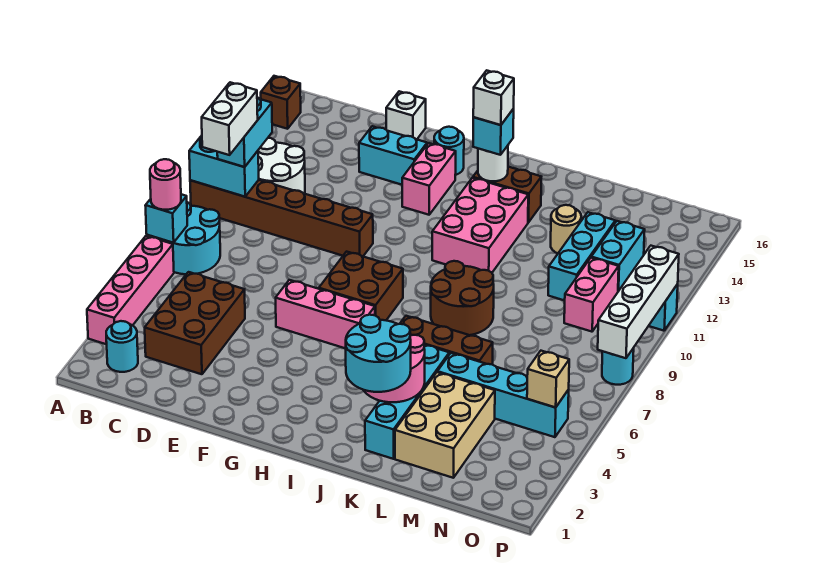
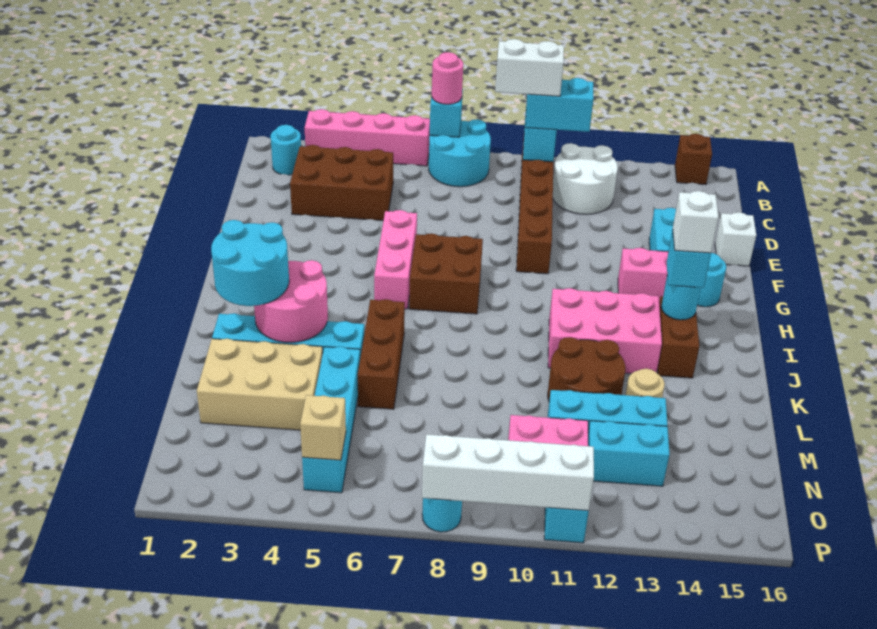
white round brick I14 level 2 -> cyan round brick I14 level 2
brown round brick J8:K9 level 1 -> brown round brick K11:L12 level 1

